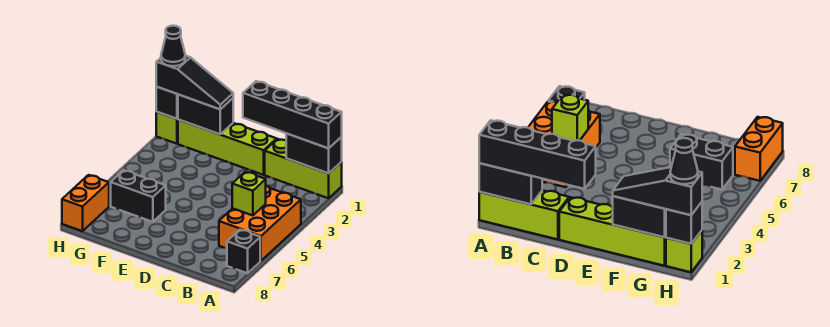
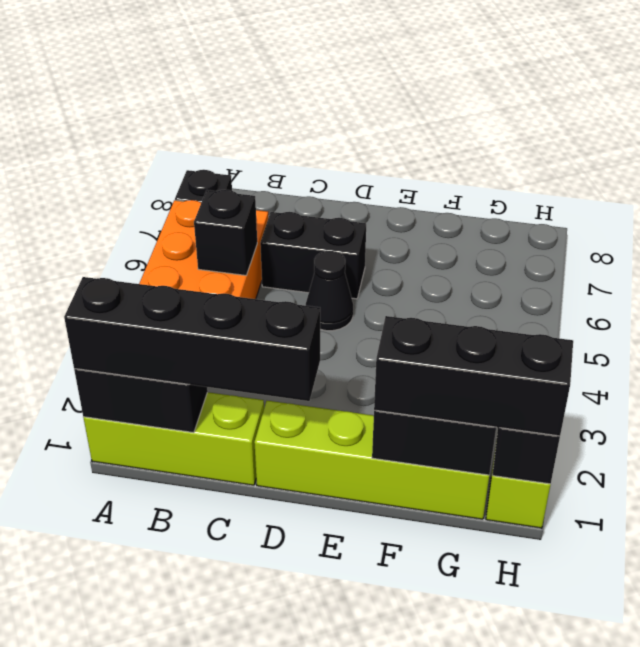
lime brick B5 level 2 -> black brick B5 level 2
black slope F1:H1 level 3 top H -> black brick F1:H1 level 3
black brick F6:G6 level 1 -> black brick C6:D6 level 1
black cone H1 level 4 -> black cone D5 level 1
orange brick H7:H8 level 1 -> none

